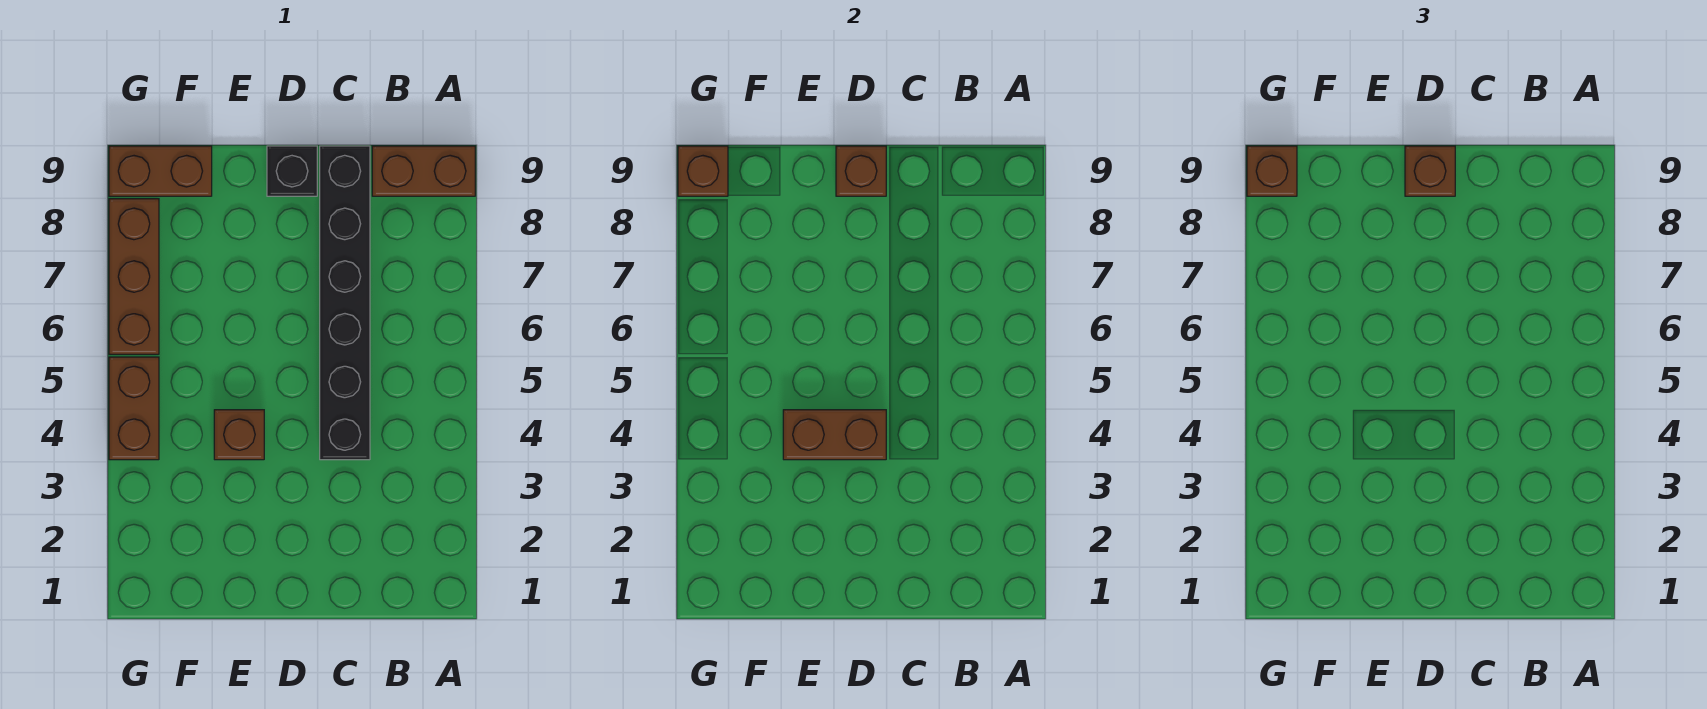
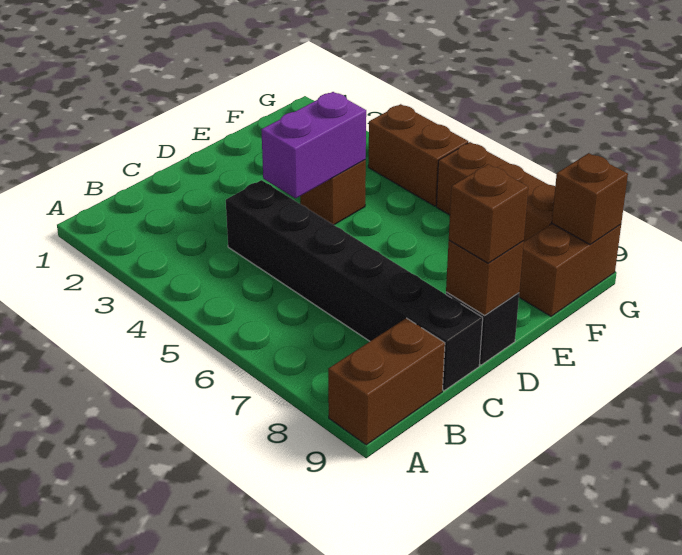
brown brick D4:E4 level 2 -> purple brick D4:E4 level 2
brown brick G9 level 3 -> none

